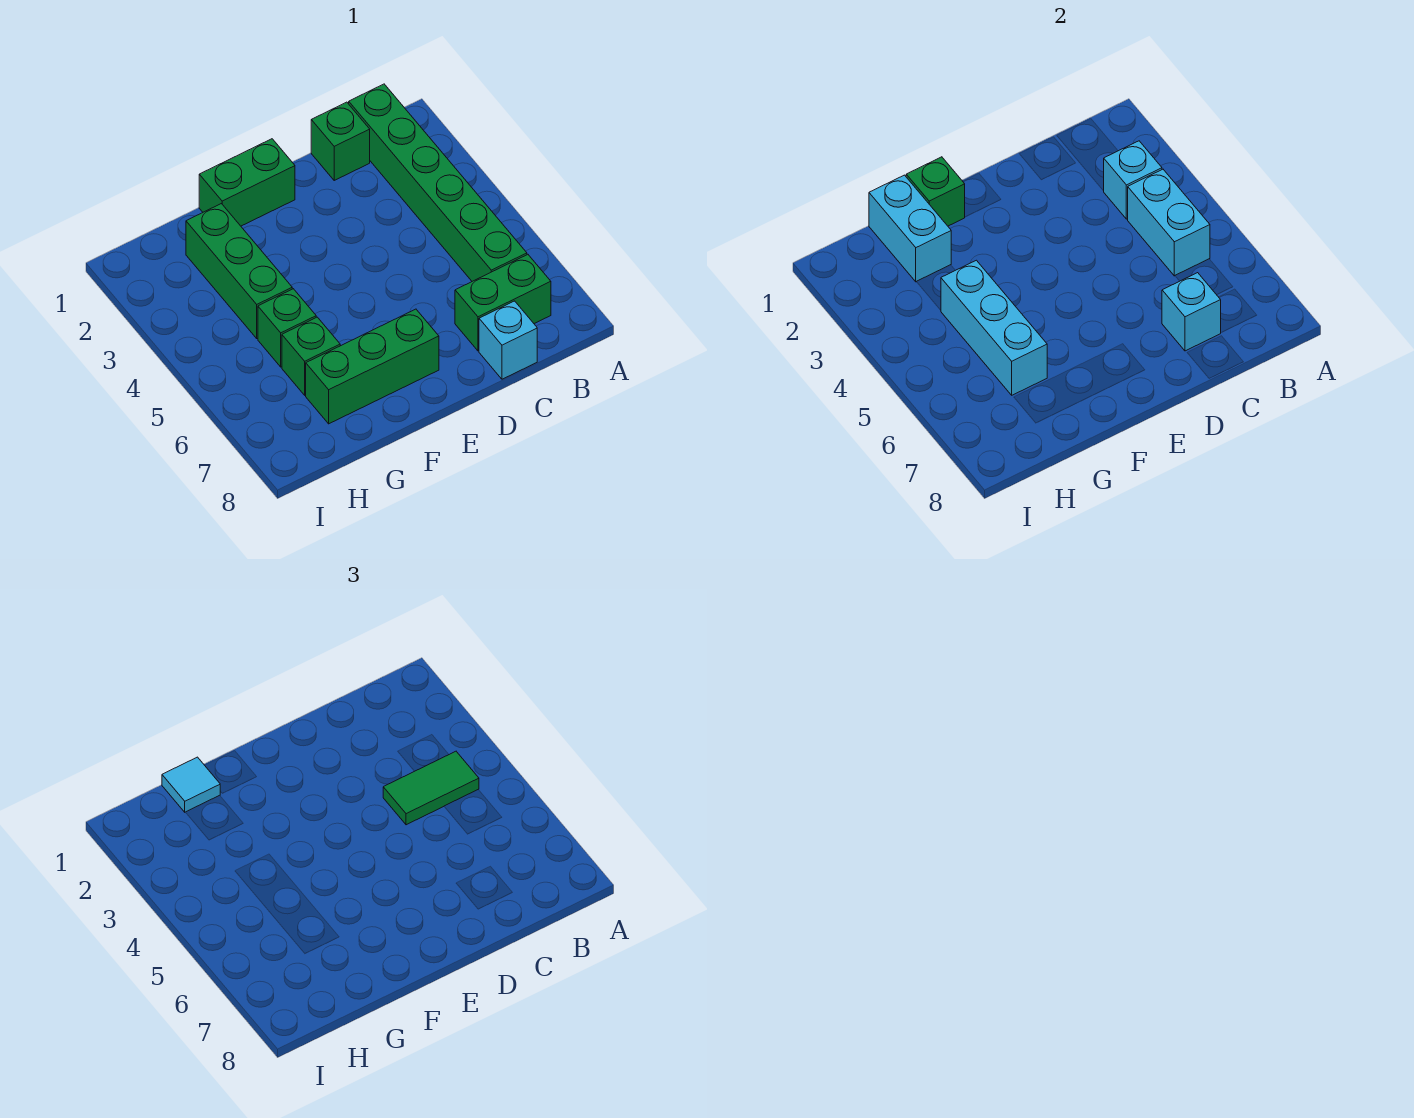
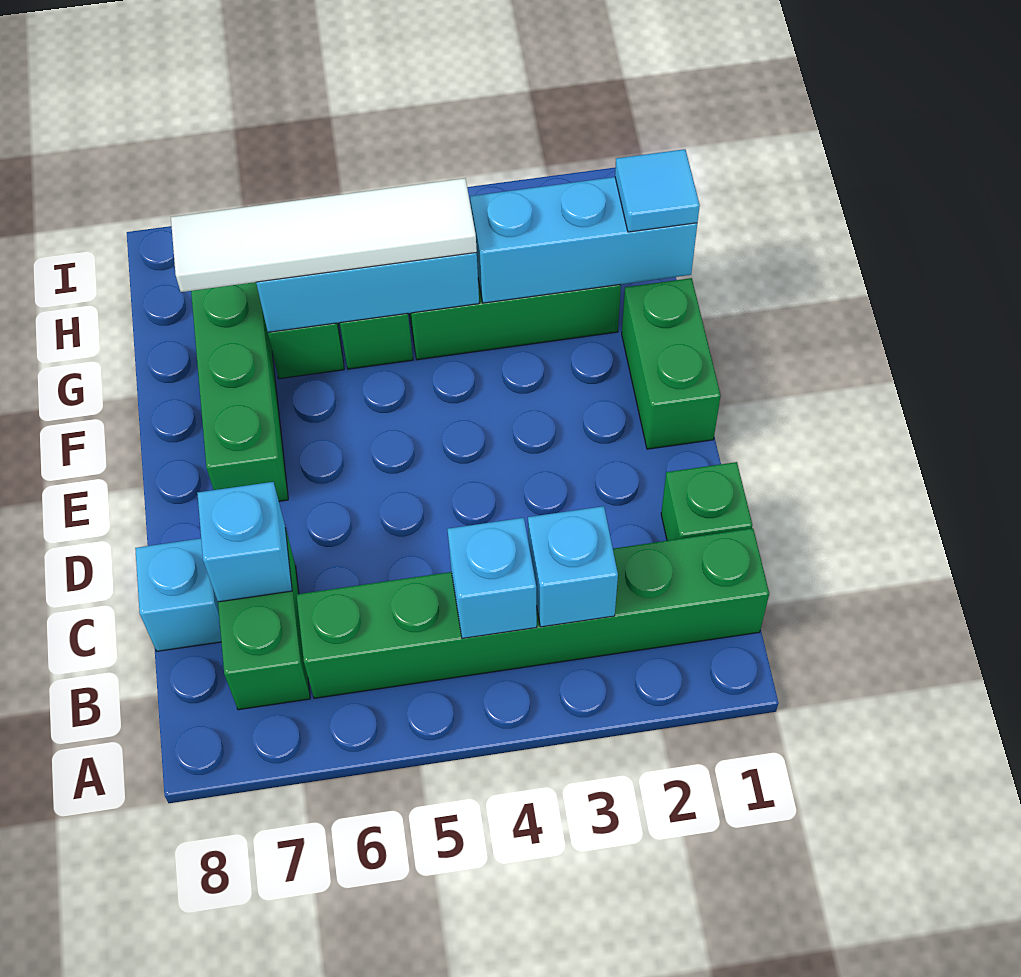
cyan brick B4:B5 level 2 -> cyan brick B4 level 2
green tile B4:C4 level 3 -> none
green brick F1 level 2 -> none
cyan brick G1:G2 level 2 -> cyan brick G1:G3 level 2
none -> white tile G4:G7 level 3

